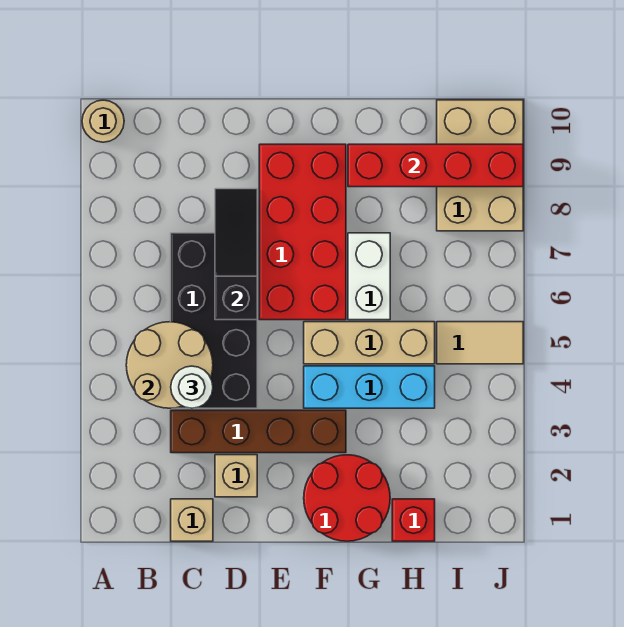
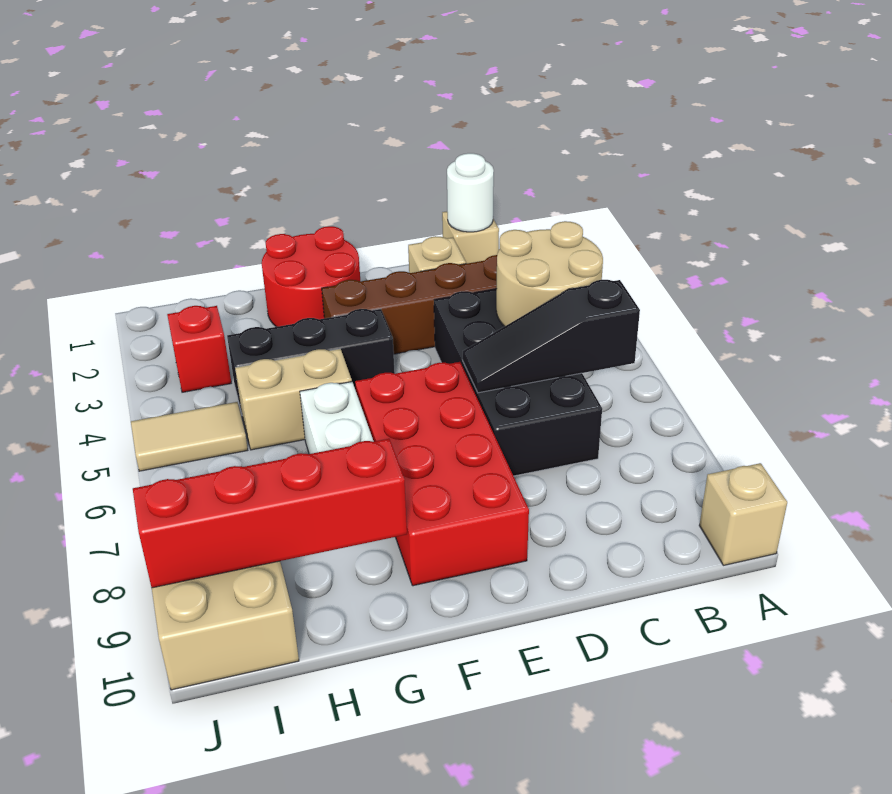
tan round brick A10 level 1 -> tan brick A10 level 1
white round brick C4 level 3 -> white round brick C1 level 2
black slope D6:D8 level 2 top 6 -> black slope B6:D6 level 2 top B
cyan brick F4:H4 level 1 -> black brick F4:H4 level 1
tan brick F5:H5 level 1 -> tan brick G5:H5 level 1
red brick H1 level 1 -> red brick I3 level 1

